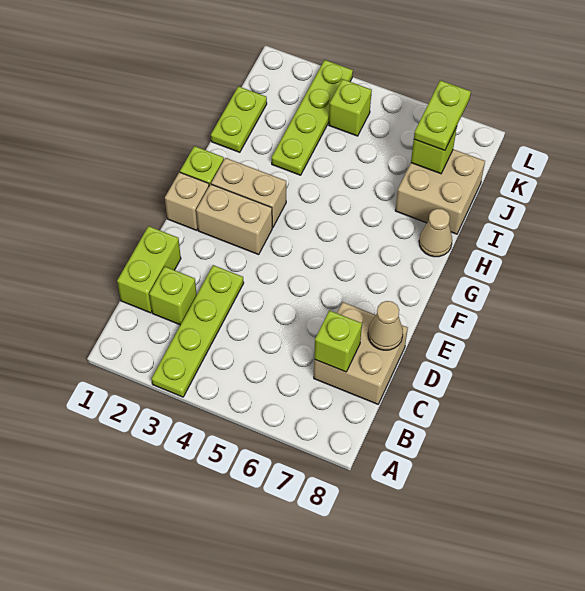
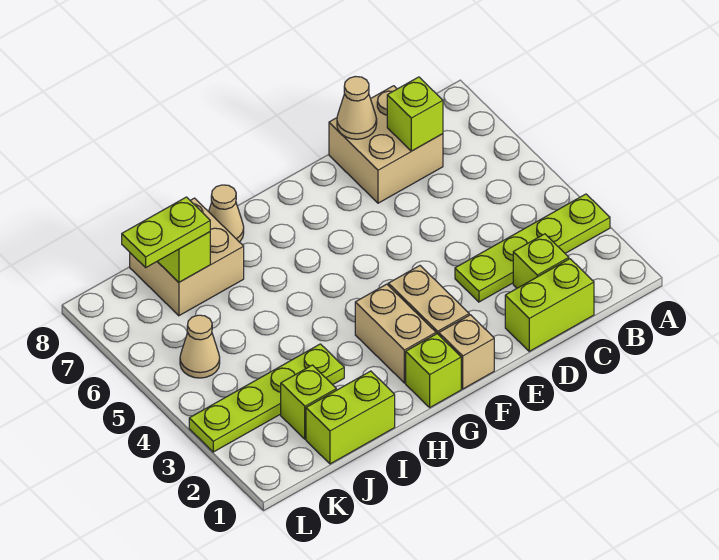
lime plate I1:J1 level 1 -> lime brick I1:J1 level 1
lime brick K4 level 1 -> lime brick J2 level 1
none -> tan cone K5 level 1

